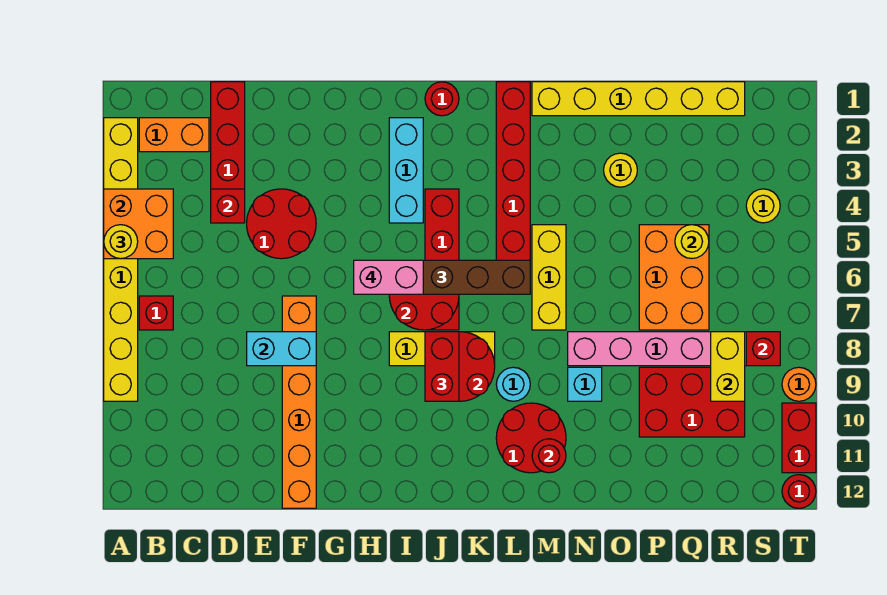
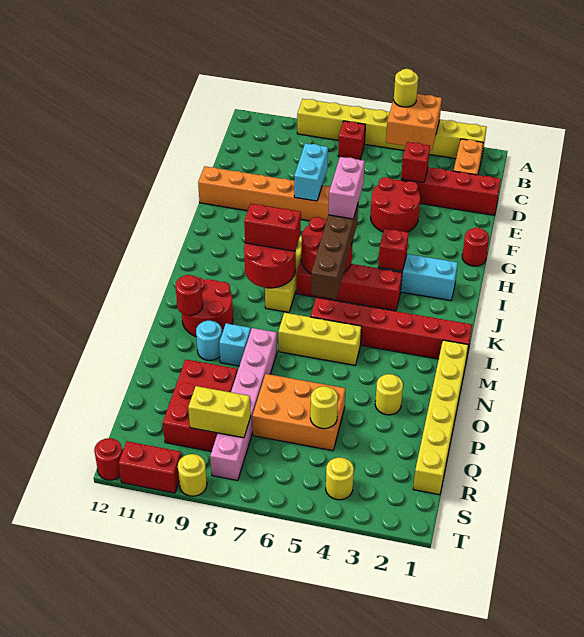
red round brick J1 level 1 -> red round brick G1 level 1
cyan round brick L9 level 1 -> cyan round brick N10 level 1
red brick S8 level 2 -> red brick I4 level 2
orange round brick T9 level 1 -> yellow round brick T9 level 1

